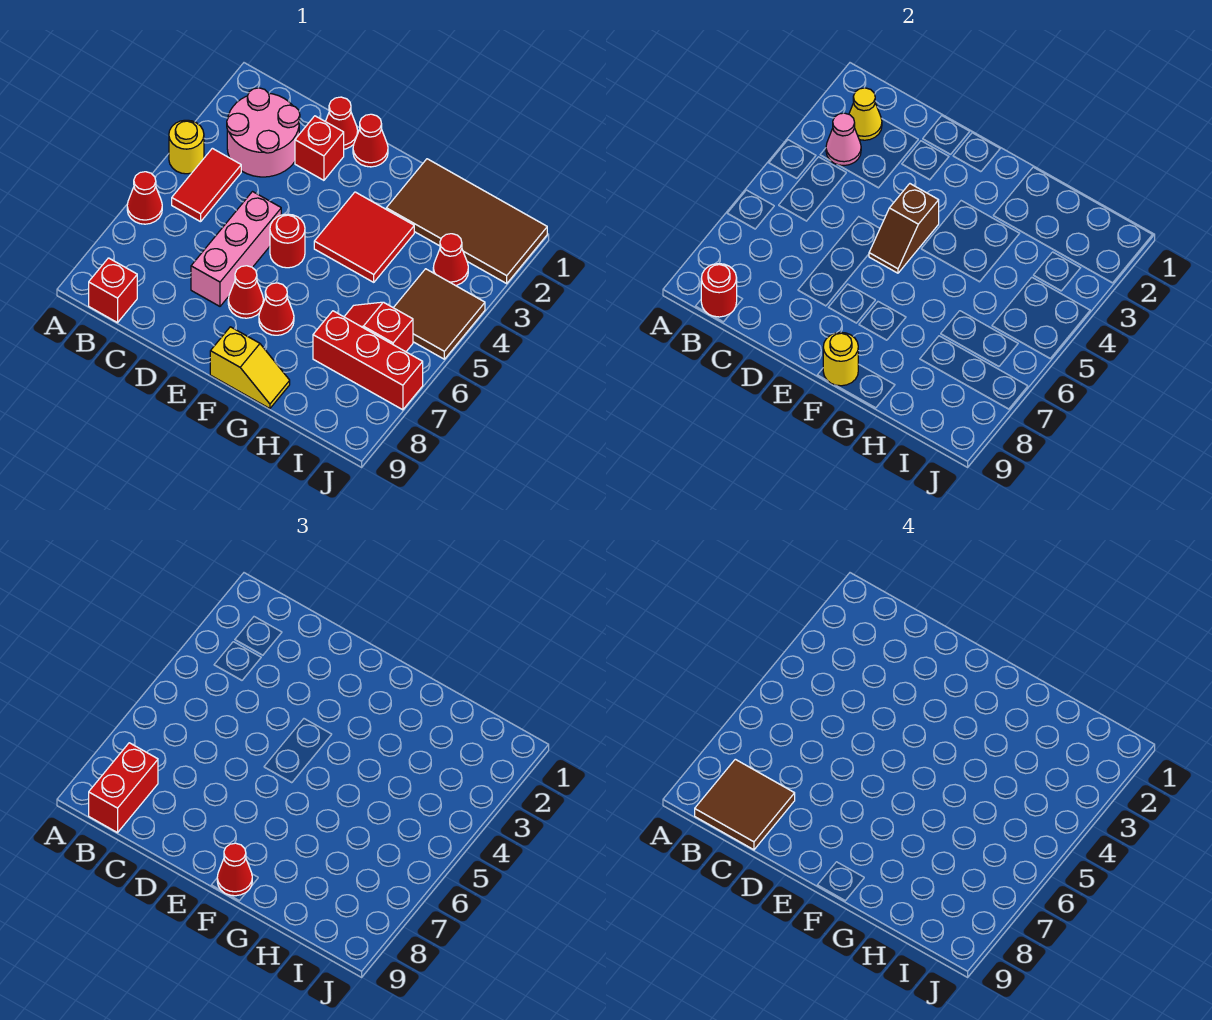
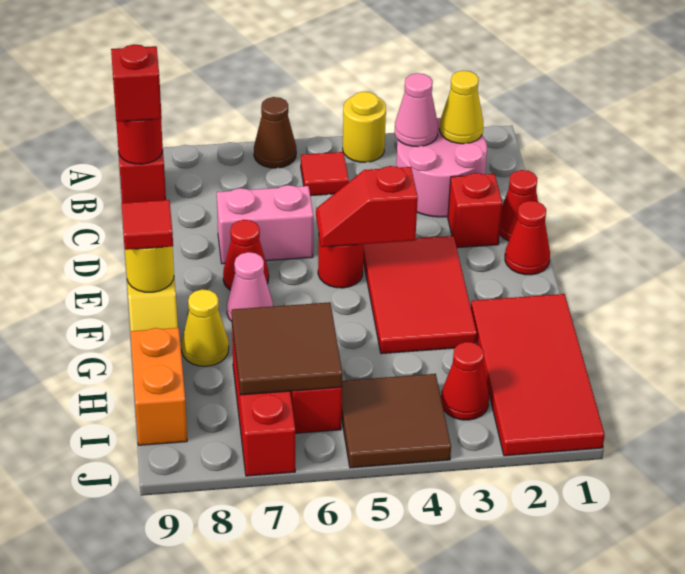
red cone A6 level 1 -> brown cone A6 level 1
red tile B4:B5 level 1 -> red tile B5 level 1
red brick B8:B9 level 3 -> red brick B9 level 3
brown tile B8:C9 level 4 -> brown tile H6:I7 level 2
pink brick D5:D7 level 1 -> pink brick D6:D7 level 1
brown slope E4:E5 level 2 top 4 -> red slope E4:E5 level 2 top 4
red tile F3:G4 level 1 -> red tile E3:G4 level 1
red cone F7 level 1 -> pink cone F7 level 1
red cone F9 level 3 -> red tile F9 level 3
brown tile G1:J2 level 1 -> red tile G1:J2 level 1
none -> yellow cone G8 level 1
none -> orange brick H9:I9 level 1

